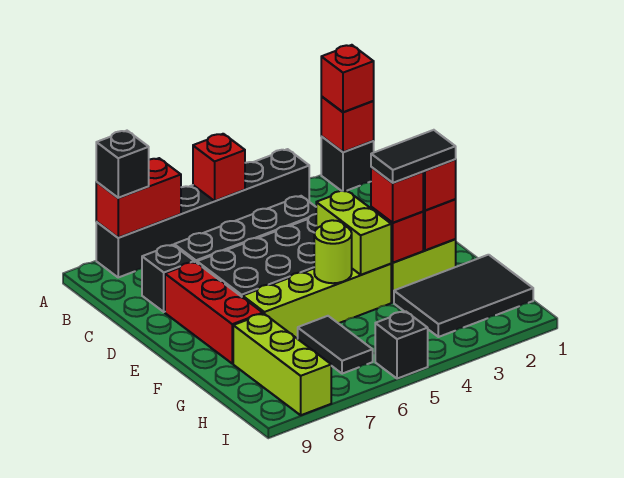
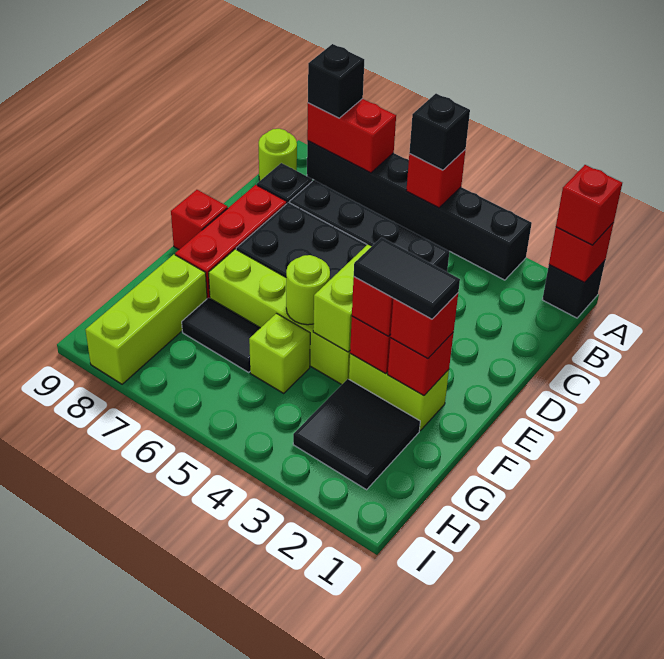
none -> lime round brick B9 level 1
none -> red brick E9 level 1
black tile G1:H3 level 1 -> black tile G2:H3 level 1
none -> lime brick G5 level 1
black tile G6:H6 level 1 -> black tile G6:G7 level 1
black brick I5 level 1 -> black brick A5 level 3

